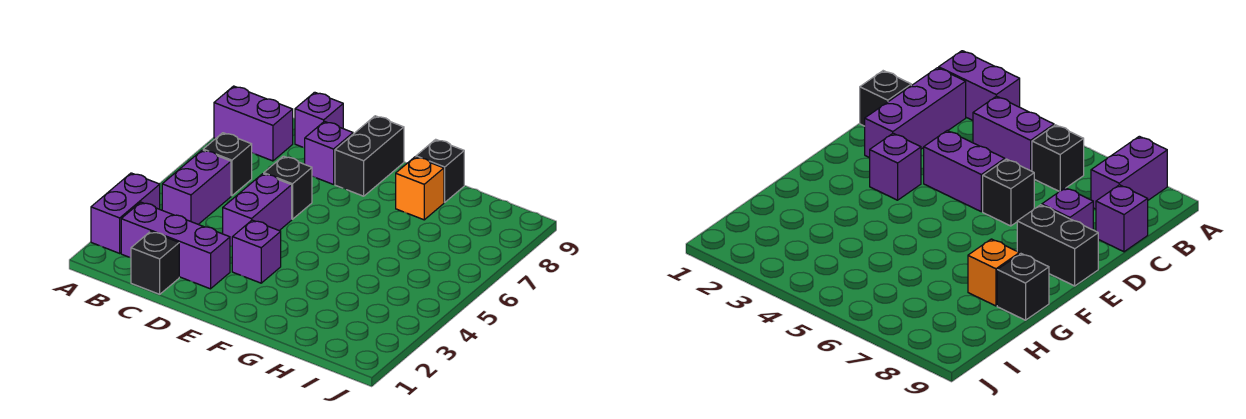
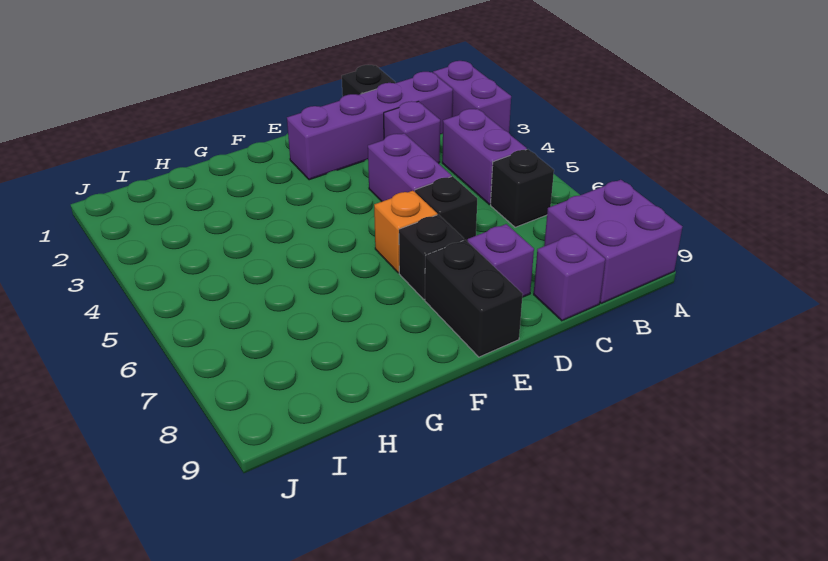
purple brick A8:B8 level 1 -> purple brick A8:B9 level 1
purple brick B2:D2 level 1 -> purple brick B2:E2 level 1
purple brick E3 level 1 -> purple brick C3 level 1
orange brick G8 level 1 -> orange brick E6 level 1
black brick G9 level 1 -> black brick E7 level 1

